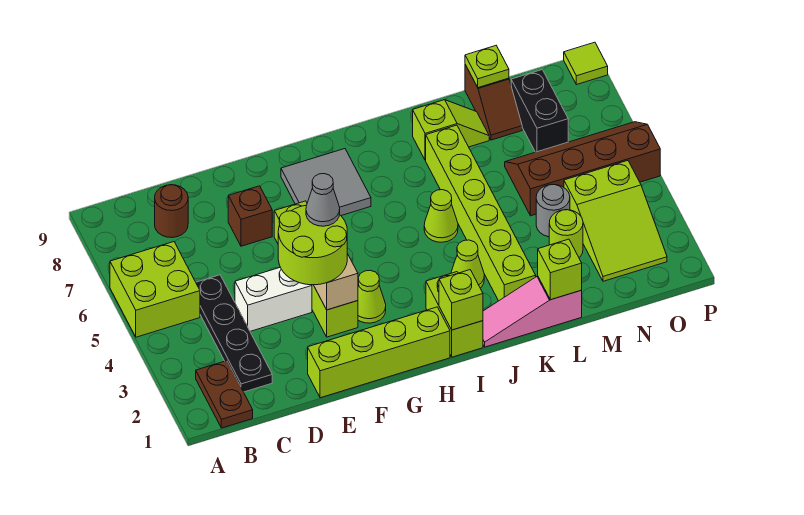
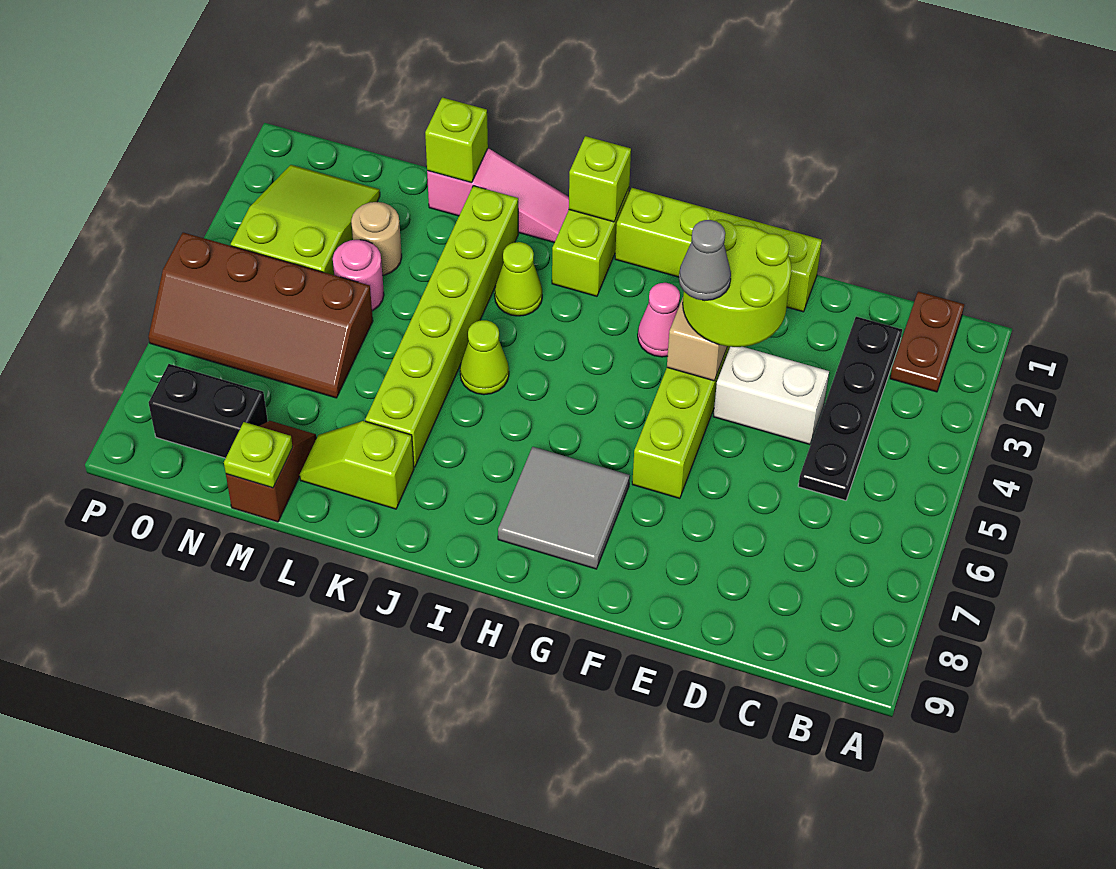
lime brick A5:B6 level 1 -> none
brown round brick C8 level 1 -> none
brown brick E7 level 1 -> none
lime cone G3 level 1 -> pink cone G3 level 1
lime round brick M3 level 1 -> tan round brick M3 level 1
grey round brick M4 level 1 -> pink round brick M4 level 1
black brick N7:N8 level 1 -> black brick N8:O8 level 1
lime tile P9 level 1 -> none

